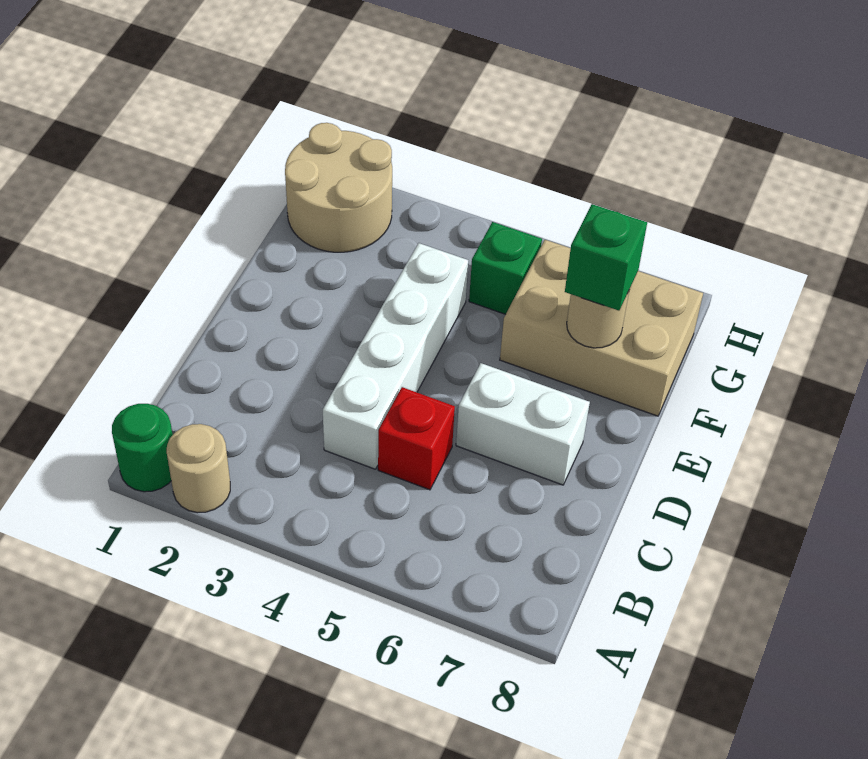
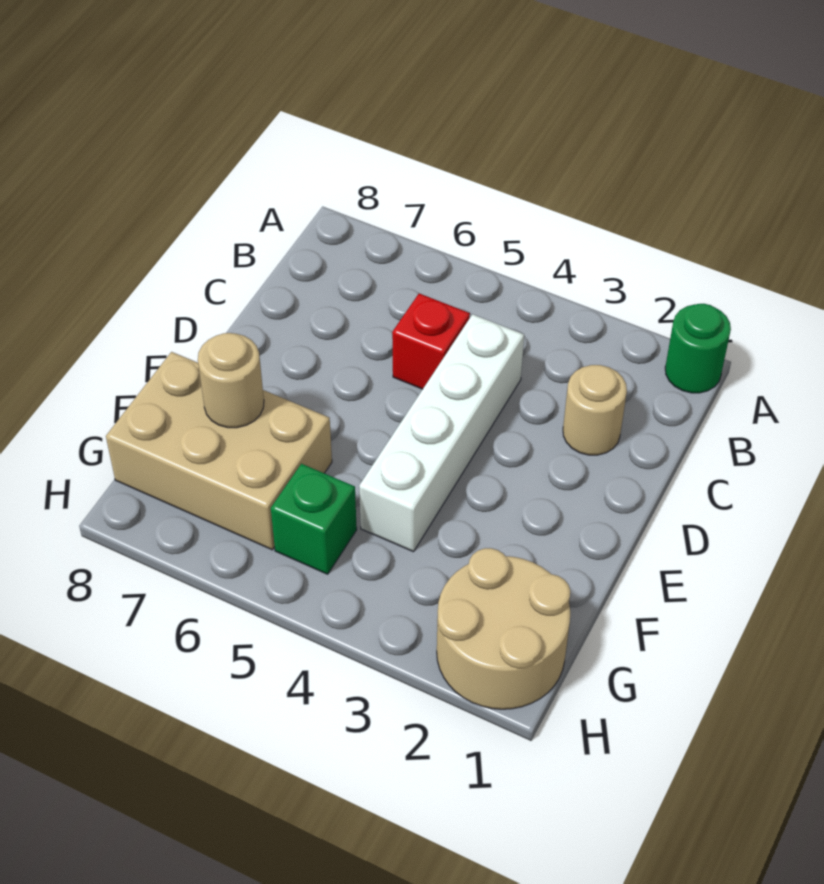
tan round brick A2 level 1 -> tan round brick C2 level 1
white brick D6:D7 level 1 -> none
green brick F7 level 3 -> none

